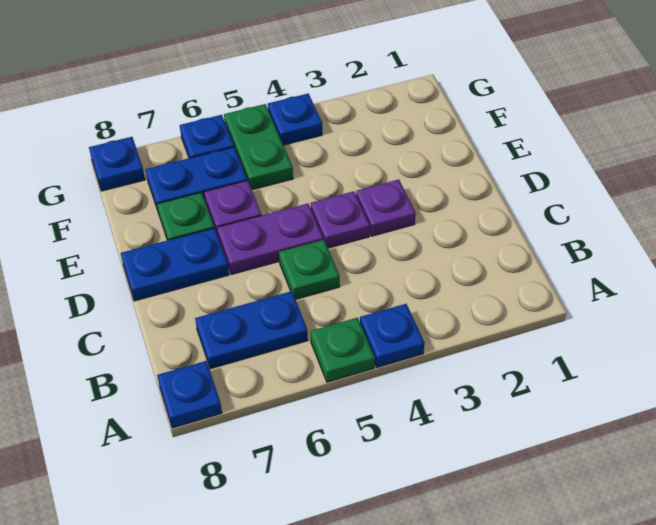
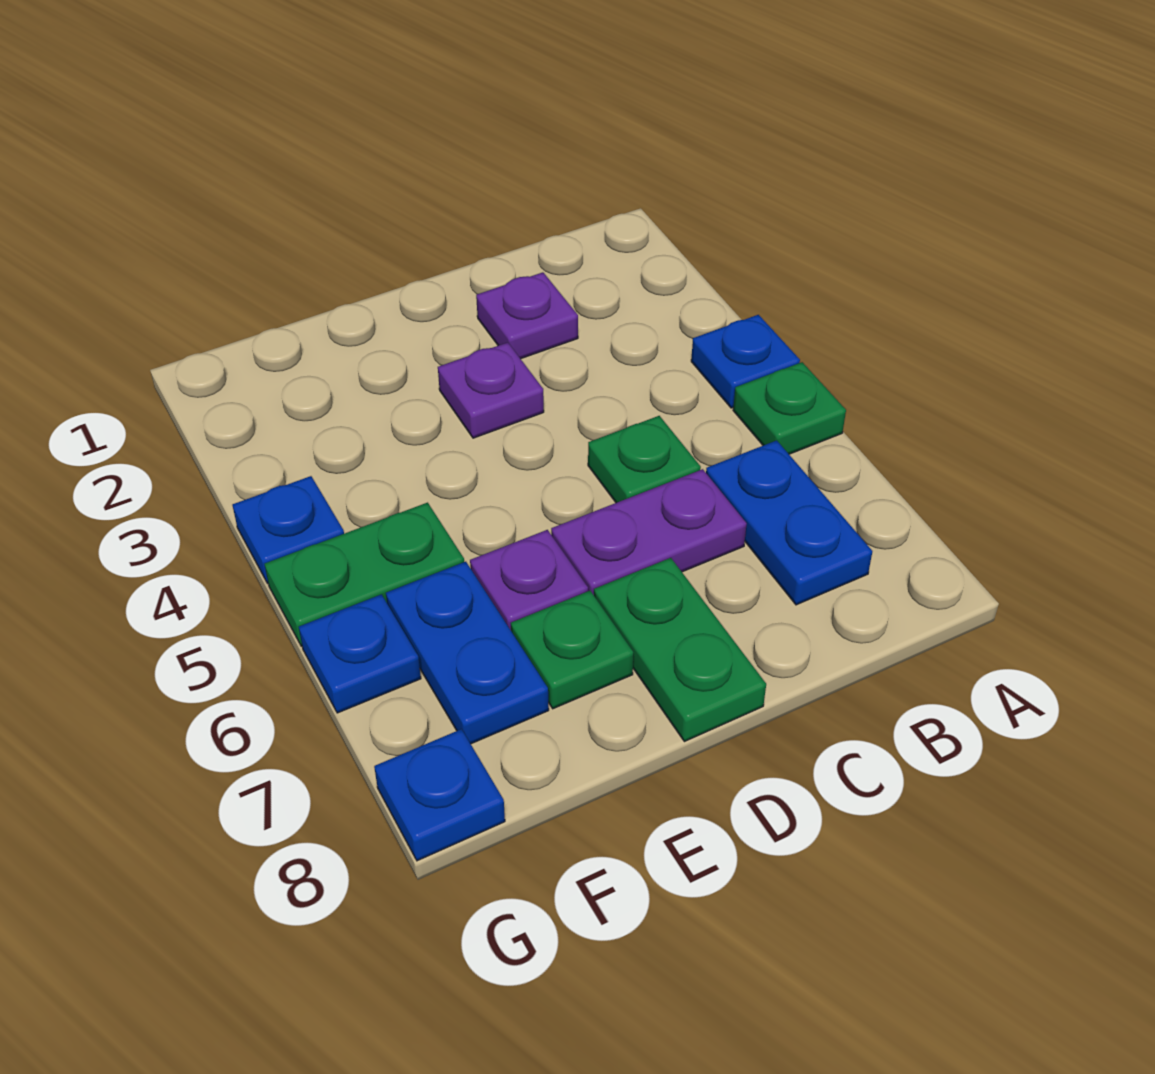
blue plate A8 level 1 -> none
purple plate D4 level 1 -> purple plate C2 level 1
purple plate D5:D6 level 1 -> purple plate C6:D6 level 1
blue plate D7:D8 level 1 -> green plate D7:D8 level 1

